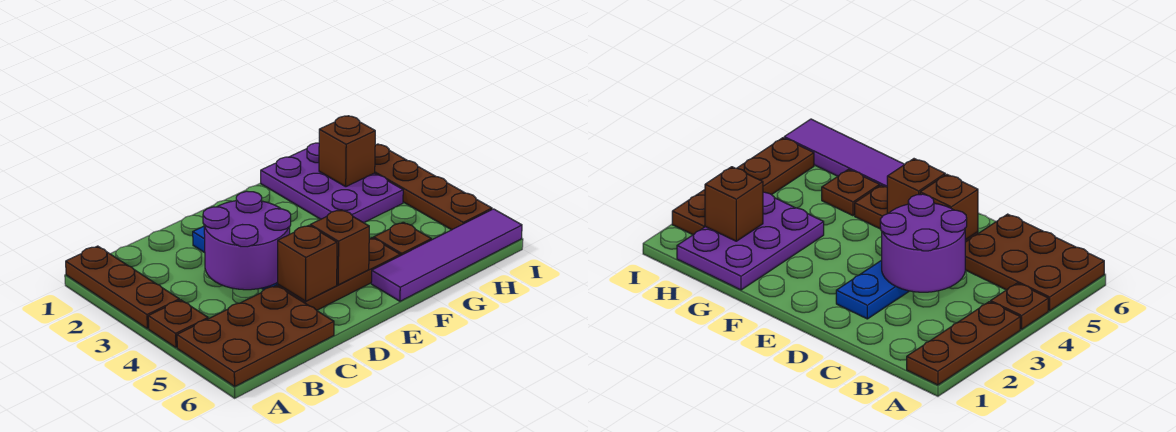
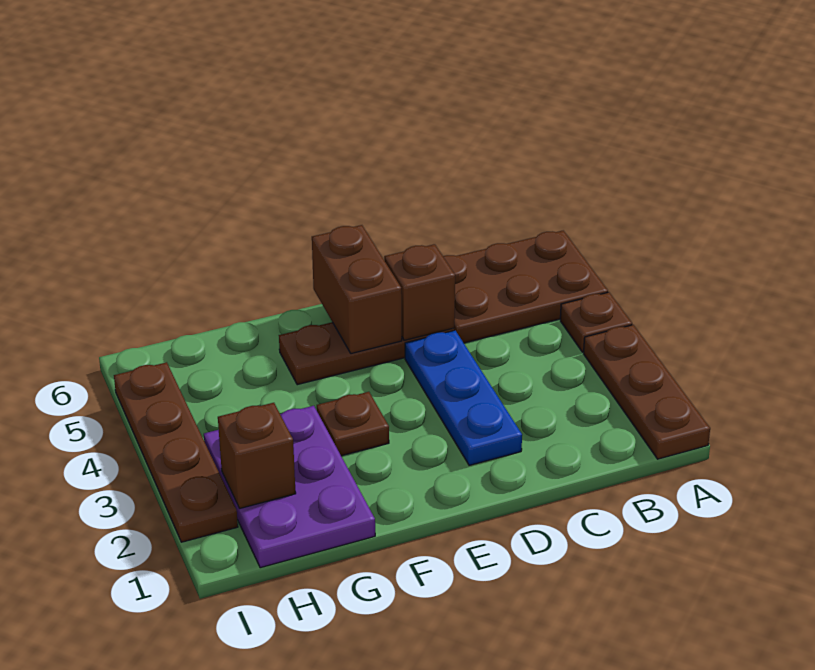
purple round brick C3:D4 level 2 -> none
brown brick E5 level 2 -> brown brick E5:E6 level 2
purple tile F6:I6 level 1 -> none
brown plate G5 level 1 -> brown plate F3 level 1

